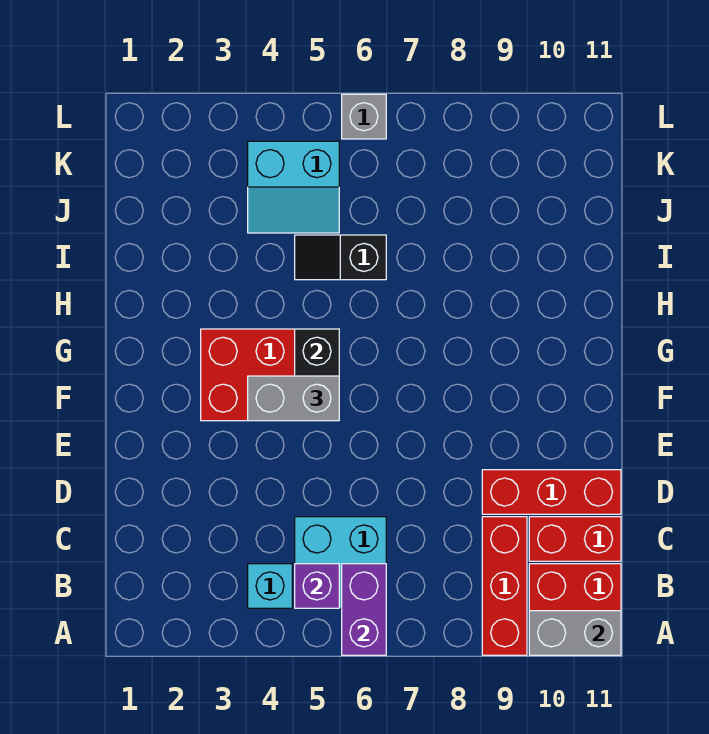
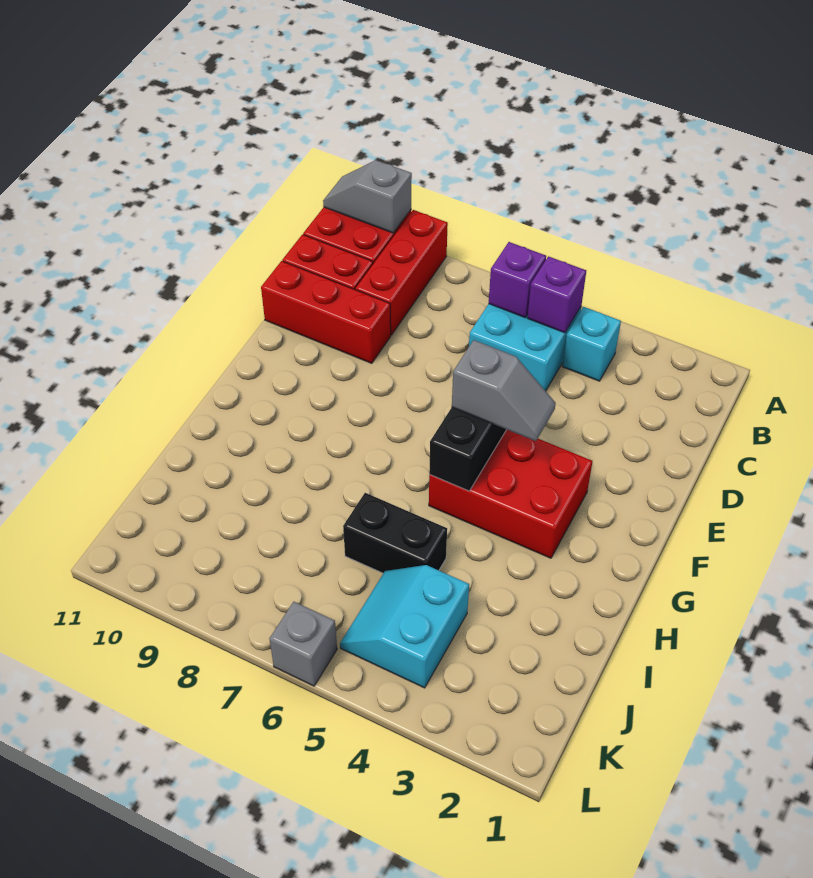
purple brick A6:B6 level 2 -> purple brick B6 level 2
grey brick A10:A11 level 2 -> grey slope A10:A11 level 2 top 10
grey brick F4:F5 level 3 -> grey slope F4:F5 level 3 top 5
black slope I5:I6 level 1 top 6 -> black brick I5:I6 level 1
cyan slope J4:K5 level 1 top K -> cyan slope J4:K5 level 1 top 4

